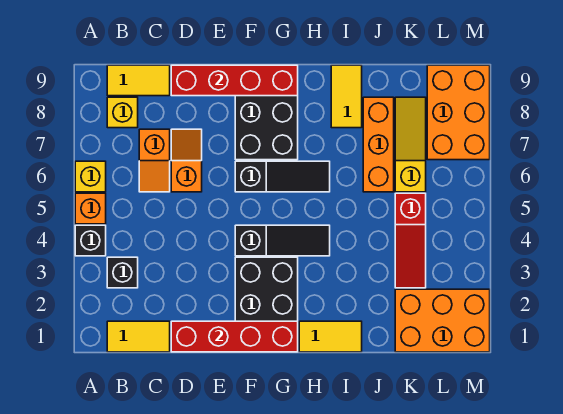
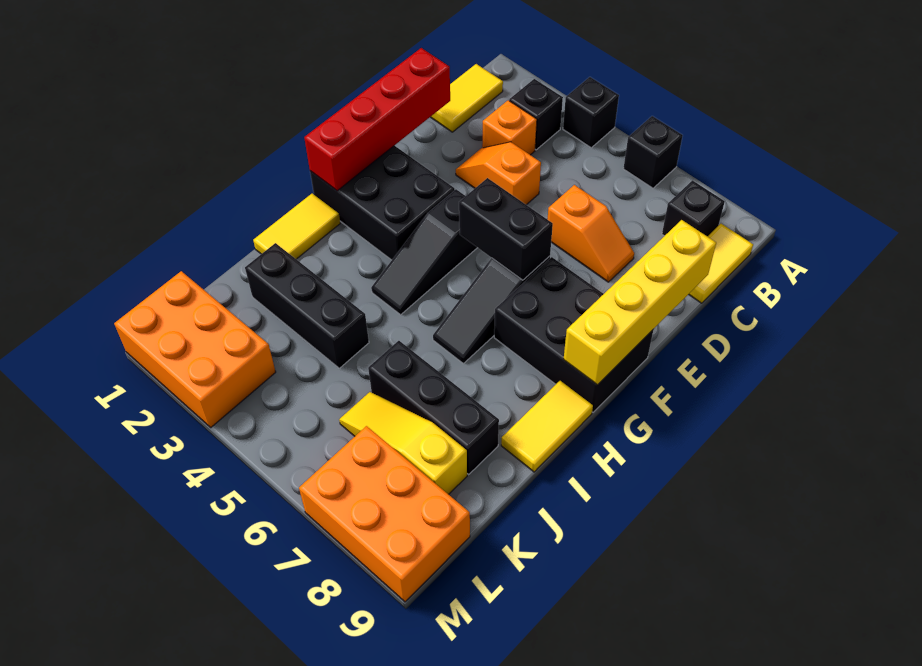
orange brick A5 level 1 -> orange brick C3 level 1
yellow brick A6 level 1 -> black brick A6 level 1
yellow brick B8 level 1 -> black brick B8 level 1
orange slope C6:C7 level 1 top 7 -> orange slope D3:D4 level 1 top 4
red brick D9:G9 level 2 -> yellow brick D9:G9 level 2
none -> black brick F5:F6 level 2
yellow tile I8:I9 level 1 -> yellow tile H9:I9 level 1
none -> black brick J2:J4 level 1
orange brick J6:J8 level 1 -> black brick J6:J8 level 1
orange brick K1:M2 level 1 -> orange brick L1:M3 level 1
red slope K3:K5 level 1 top 5 -> none
yellow slope K6:K8 level 1 top 6 -> yellow slope K6:K8 level 1 top 8

